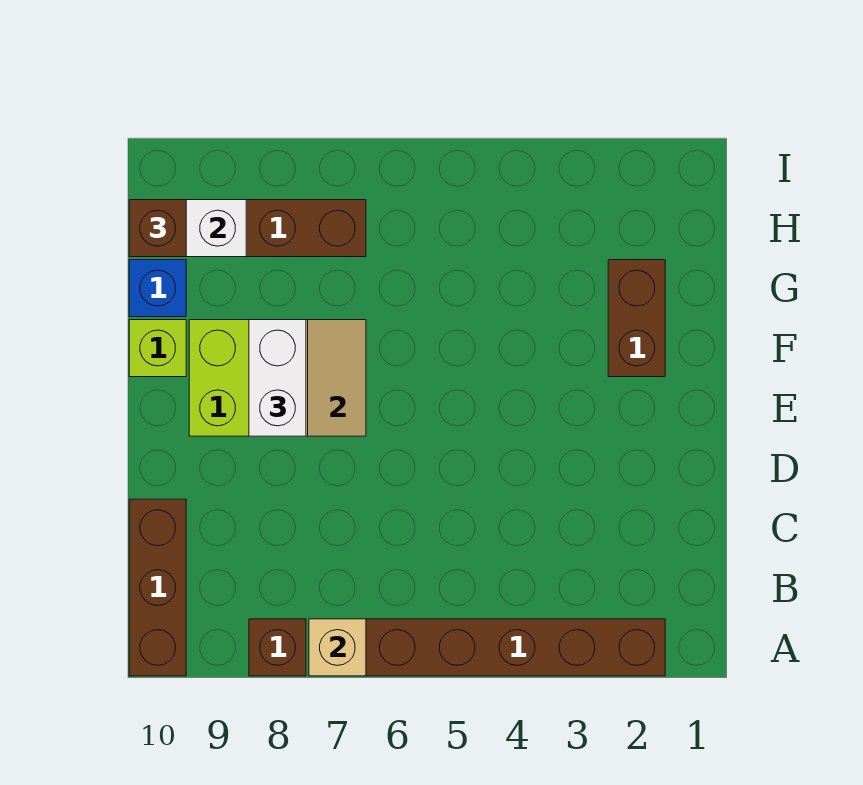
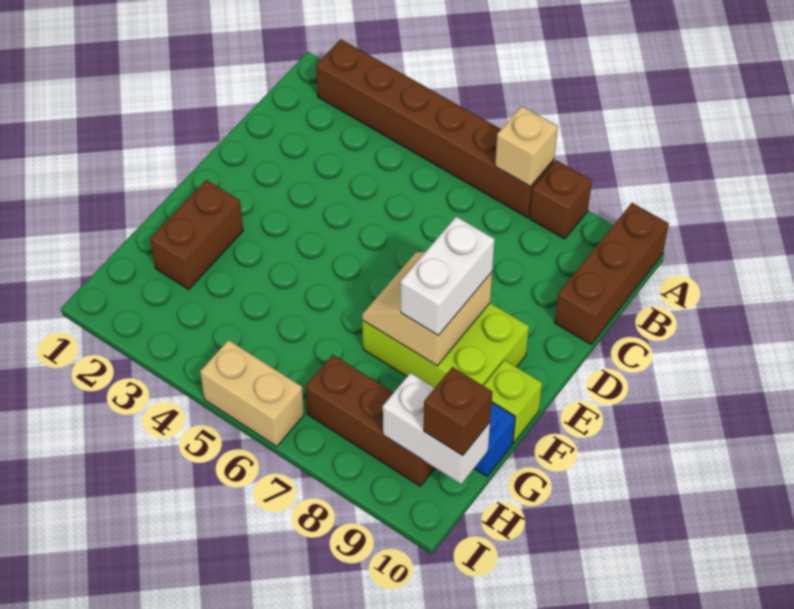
none -> tan brick I5:I6 level 1

